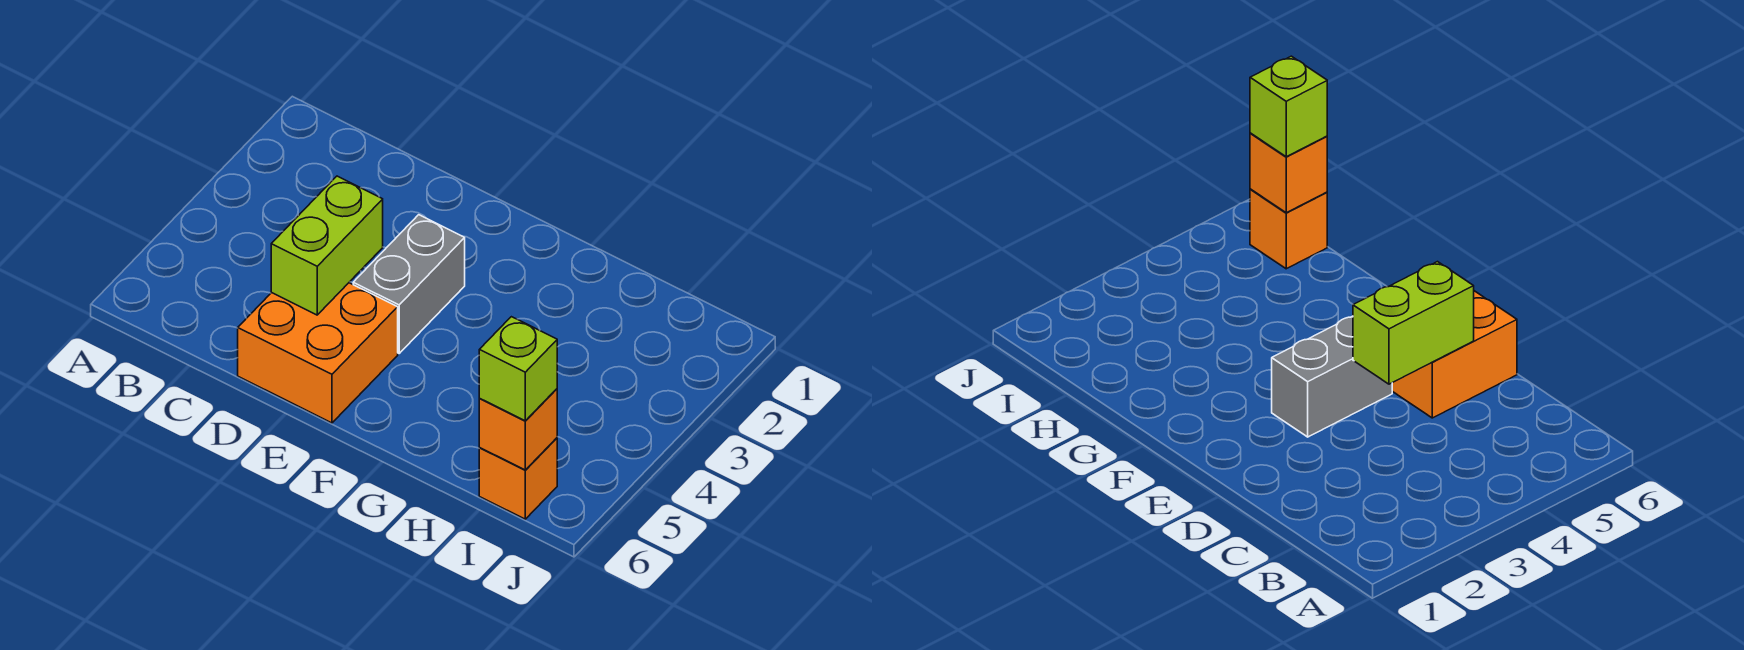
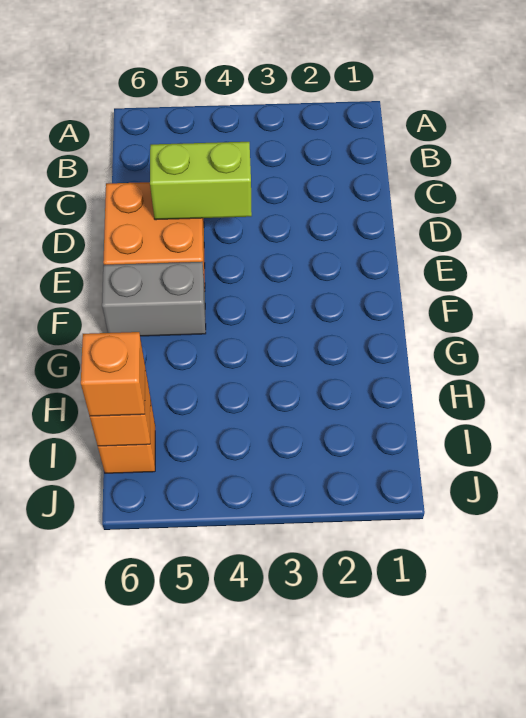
grey brick E3:E4 level 1 -> grey brick F5:F6 level 1
lime brick I6 level 3 -> orange brick I6 level 3

